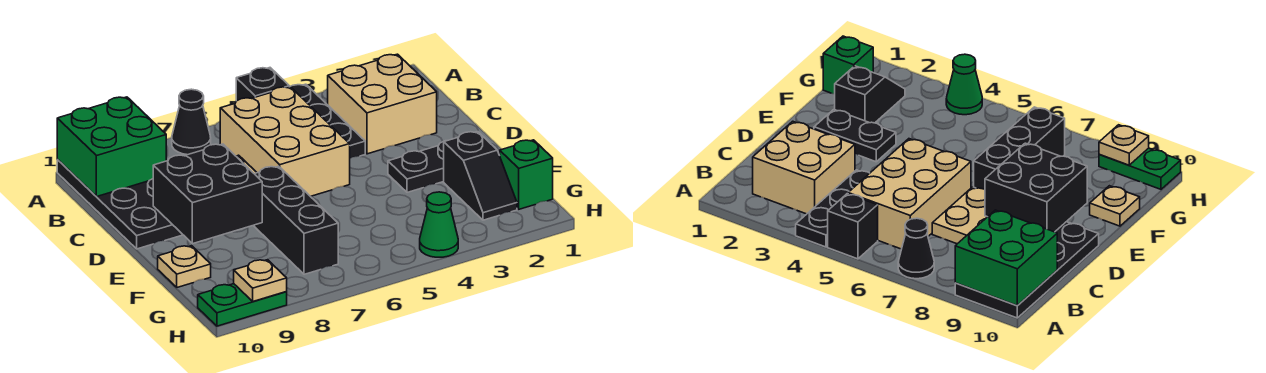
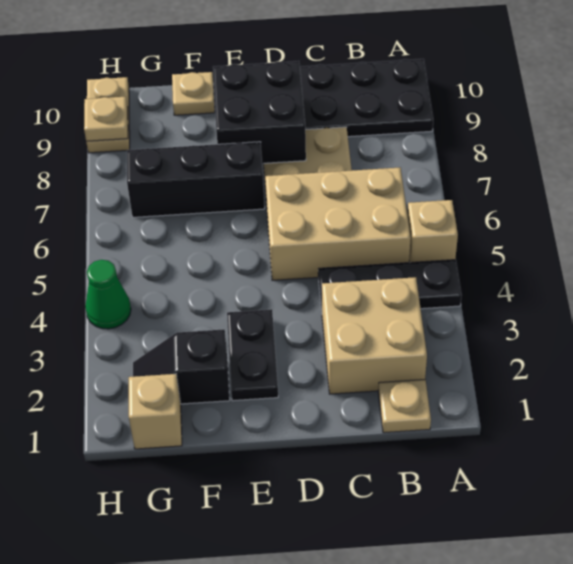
black brick A5 level 1 -> tan brick A5 level 1
black cone A7 level 1 -> none
green brick A9:B10 level 2 -> none
none -> tan plate B1 level 1
green brick G1 level 1 -> tan brick G1 level 1
green plate H9:H10 level 1 -> tan plate H9:H10 level 1

